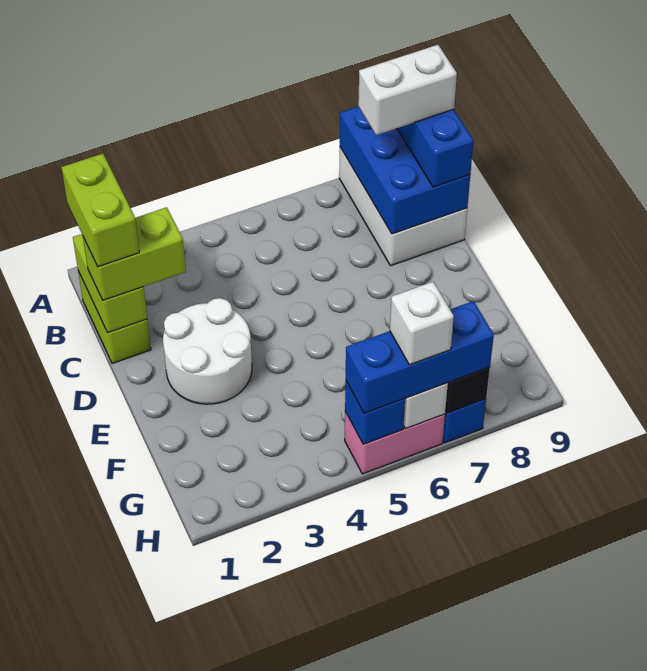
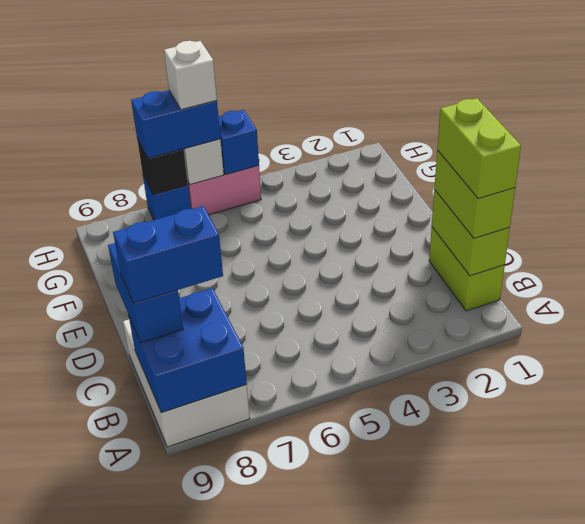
blue brick A8:C9 level 2 -> blue brick A8:B9 level 2
white brick B8:B9 level 4 -> blue brick B8:B9 level 4
lime brick C1:C2 level 3 -> lime brick B1:C1 level 3
white round brick D2:E3 level 1 -> none
blue brick H5:H7 level 3 -> blue brick H6:H7 level 3

